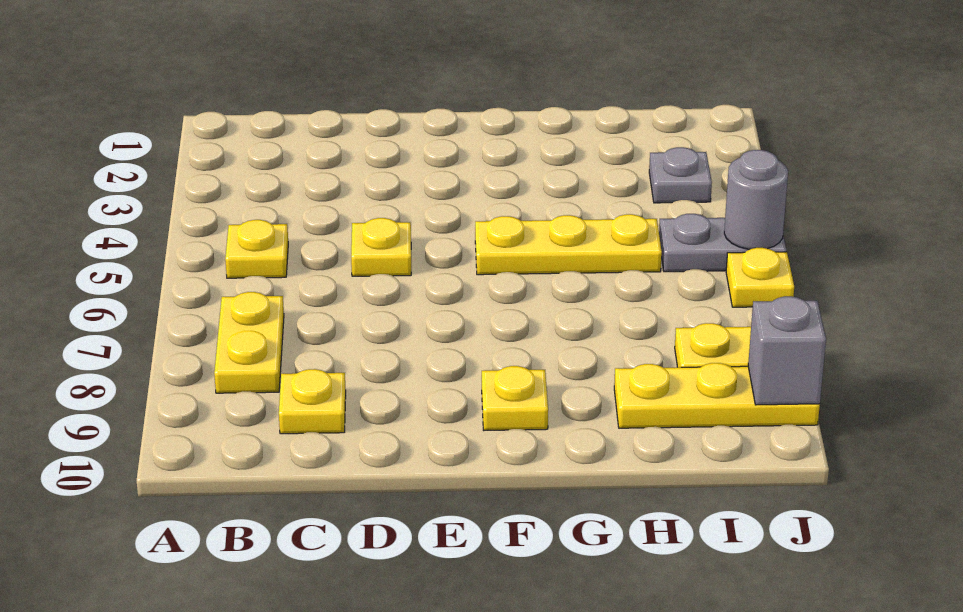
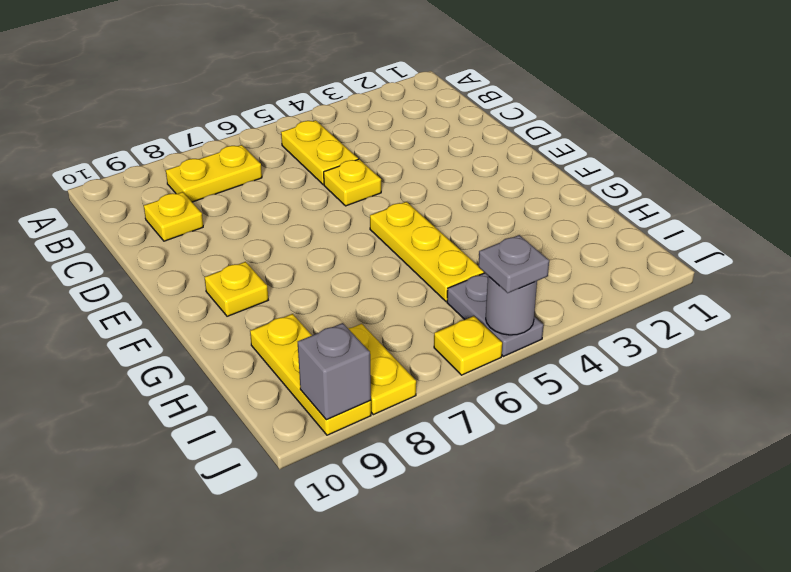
yellow plate B5 level 1 -> yellow plate B5:C5 level 1
grey plate I3 level 1 -> grey plate J5 level 3

